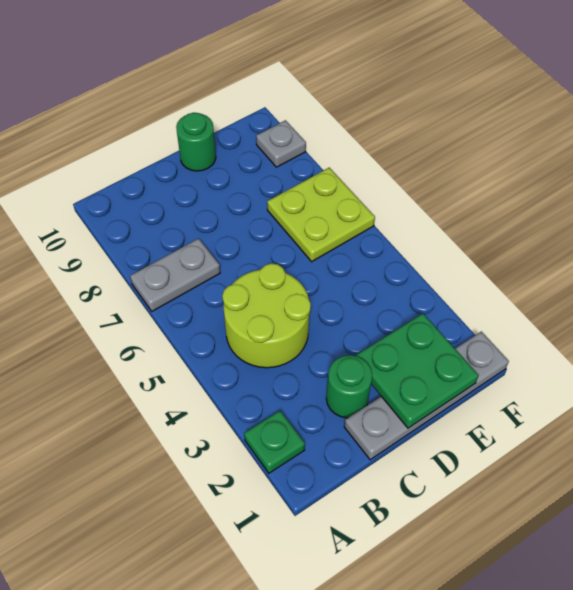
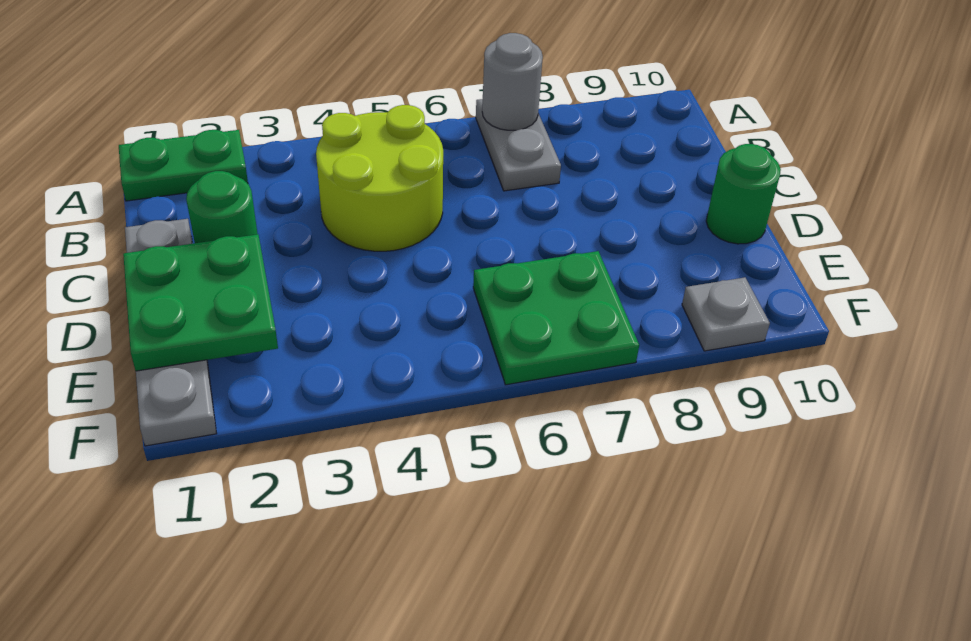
green plate A2 level 1 -> green plate A1:A2 level 1
none -> grey round brick A7 level 2
lime plate E6:F7 level 1 -> green plate E6:F7 level 1

